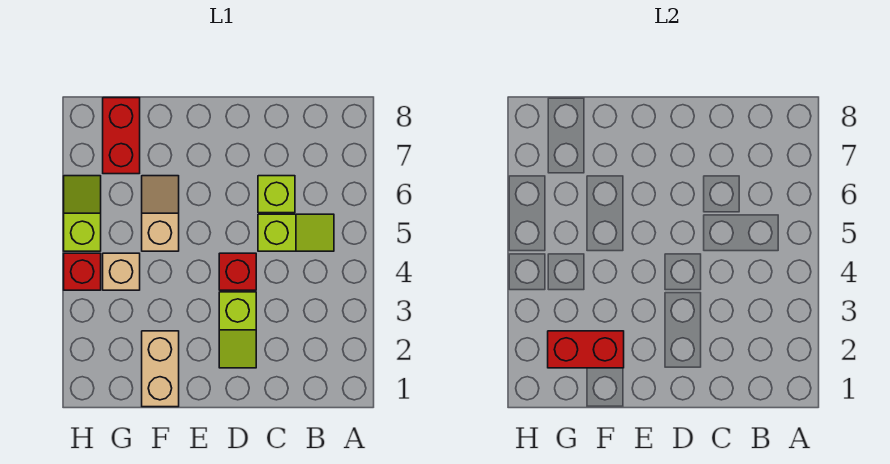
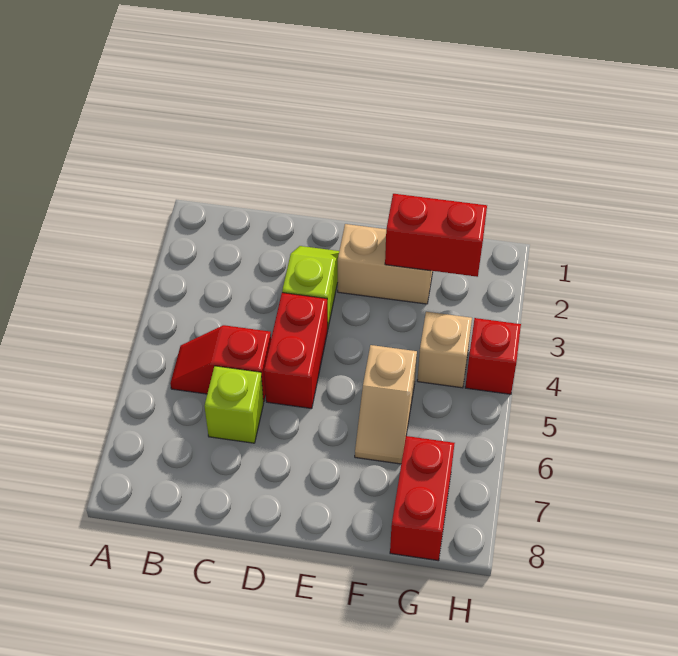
lime slope B5:C5 level 1 top C -> red slope B5:C5 level 1 top C
red brick D4 level 1 -> red brick D4:D5 level 1
tan brick F1:F2 level 1 -> tan brick E2:F2 level 1
lime slope H5:H6 level 1 top 5 -> none

